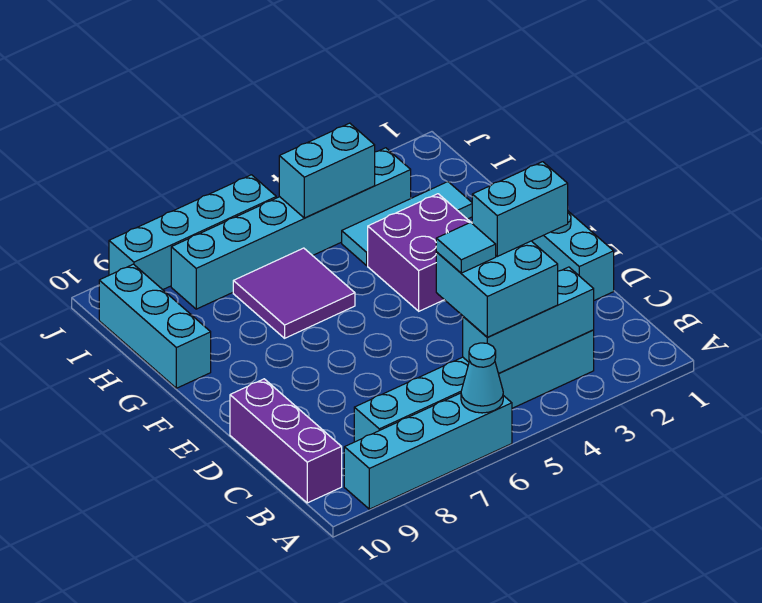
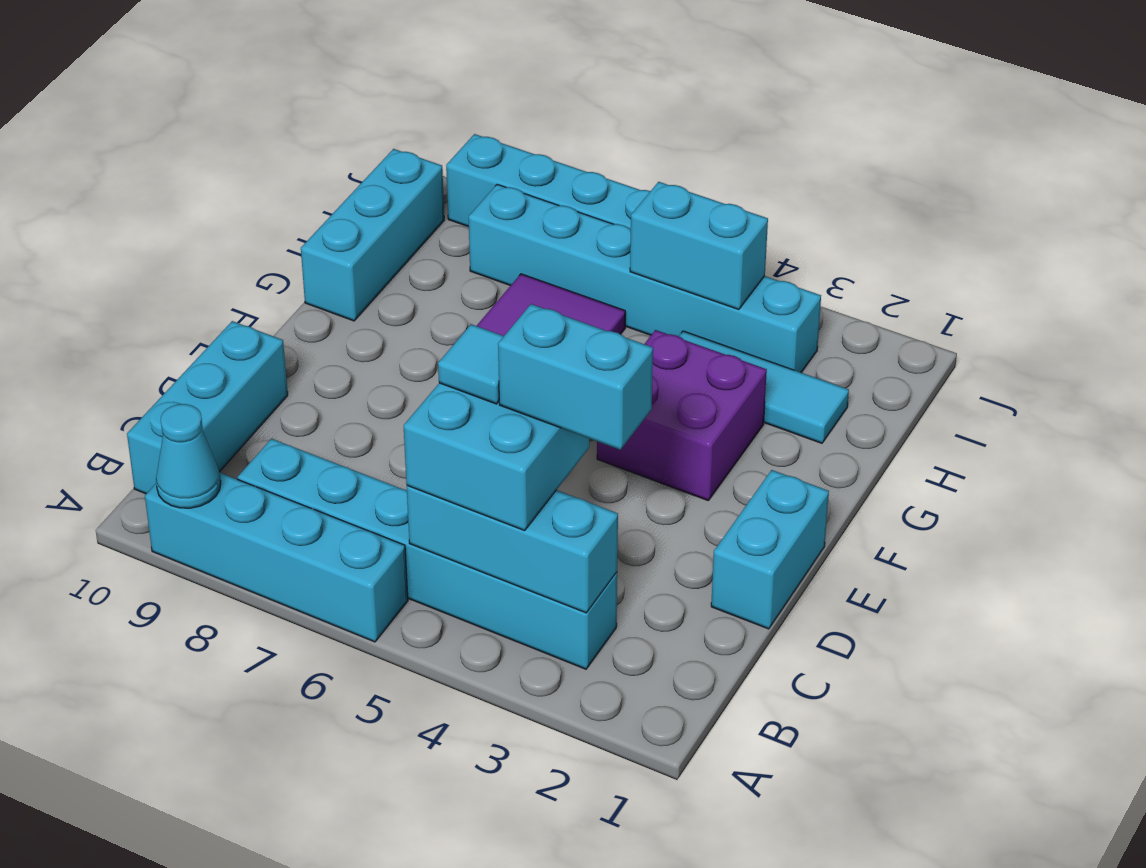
cyan cone A6 level 2 -> cyan cone A9 level 2
purple brick B10:D10 level 1 -> cyan brick B10:D10 level 1

